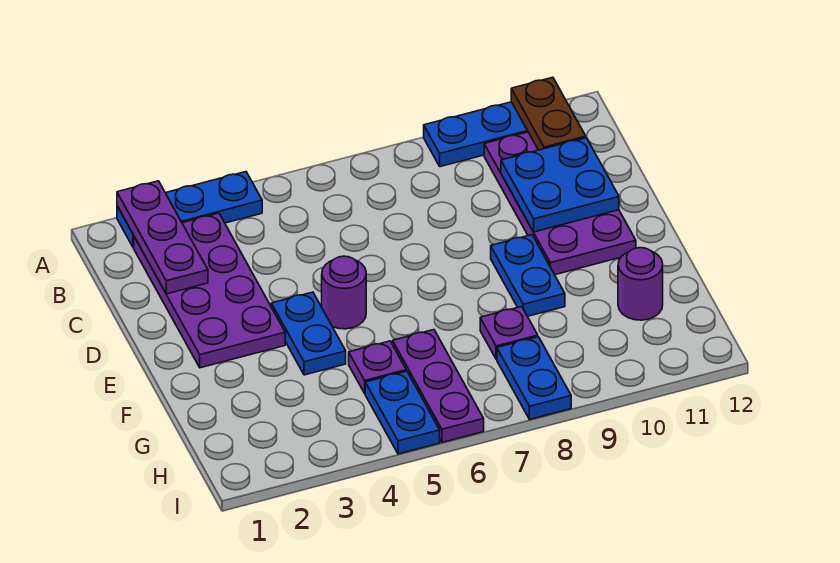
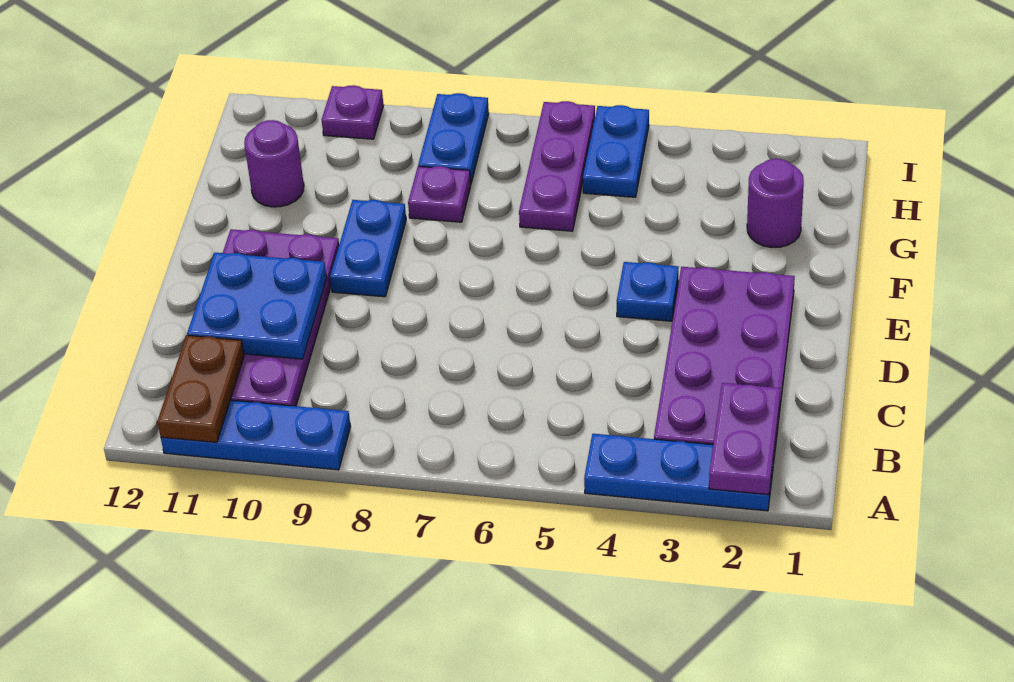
purple plate A2:C2 level 2 -> purple plate A2:B2 level 2
blue plate E4:F4 level 1 -> blue plate E4 level 1
purple round brick E5 level 1 -> purple round brick G2 level 1
purple plate G5 level 1 -> purple plate I10 level 1

